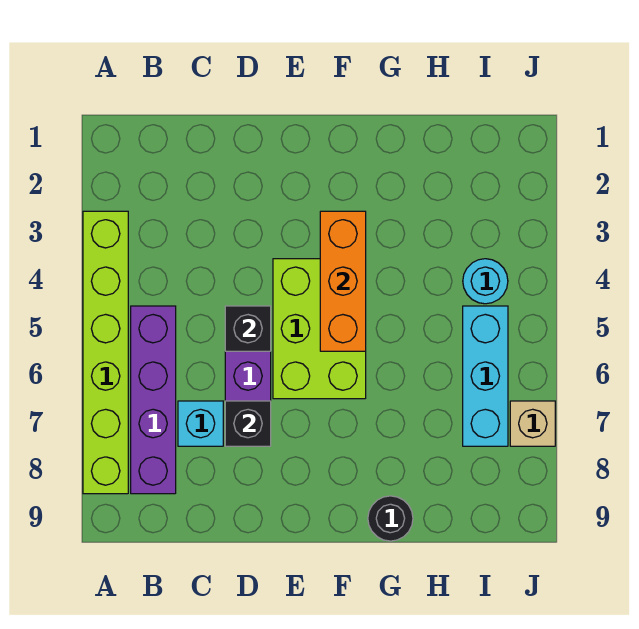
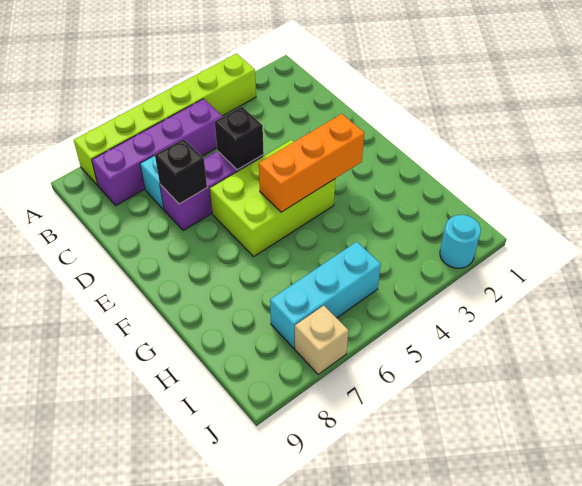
black round brick G9 level 1 -> none
cyan round brick I4 level 1 -> cyan round brick J2 level 1

